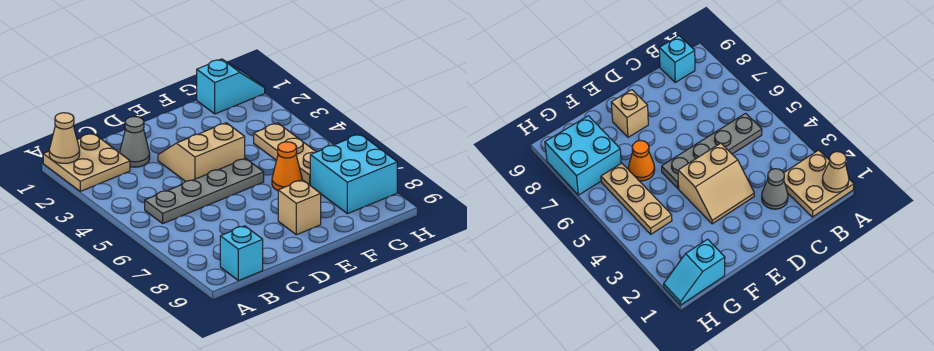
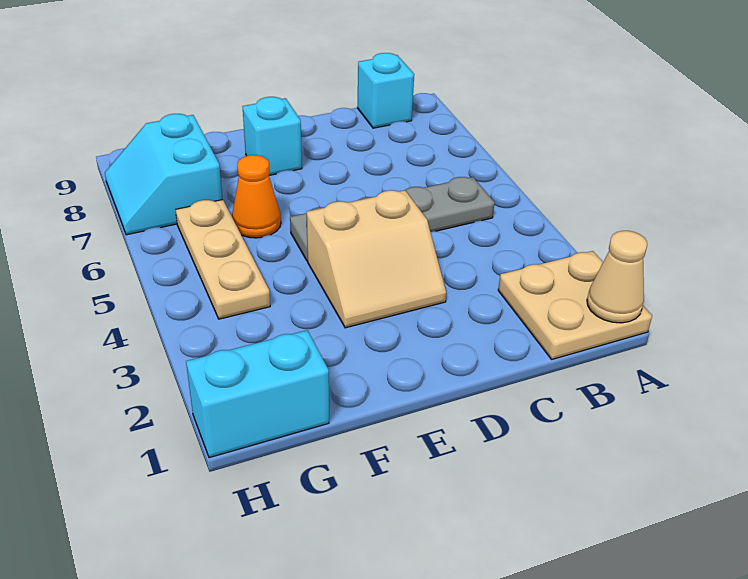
grey cone C2 level 1 -> none
tan brick E8 level 1 -> cyan brick E8 level 1
cyan slope G1:H1 level 1 top G -> cyan brick G1:H1 level 1
cyan brick G7:H8 level 1 -> cyan slope G7:H8 level 1 top G

